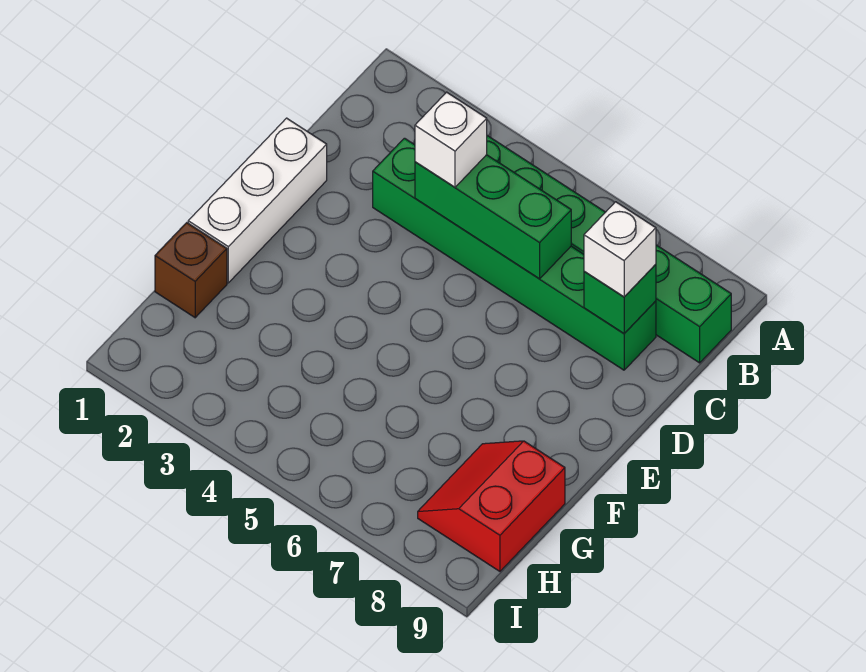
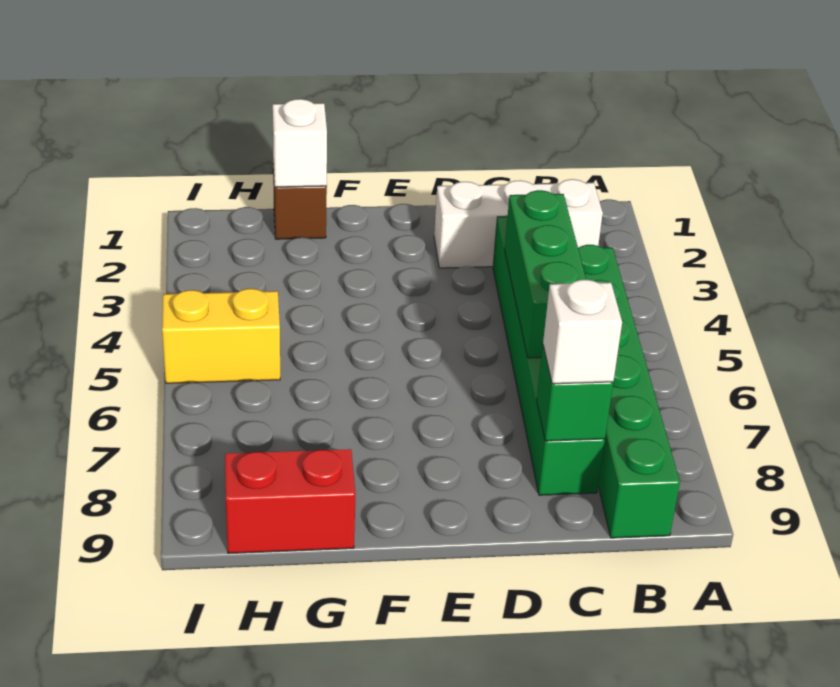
white brick C4 level 3 -> white brick G1 level 2
white brick D1:F1 level 1 -> white brick B2:D2 level 1
none -> yellow brick H5:I5 level 1

